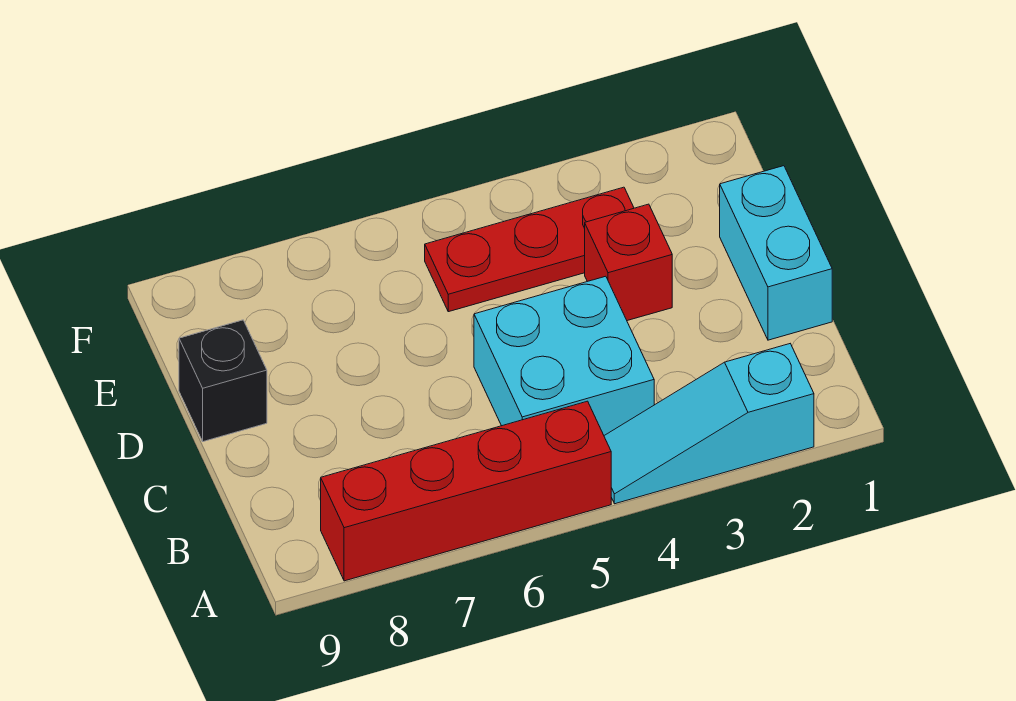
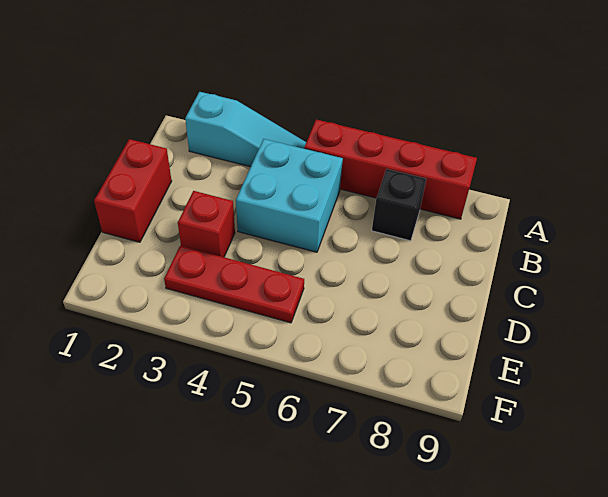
cyan brick C1:D1 level 1 -> red brick C1:D1 level 1
black brick D9 level 1 -> black brick B7 level 1

